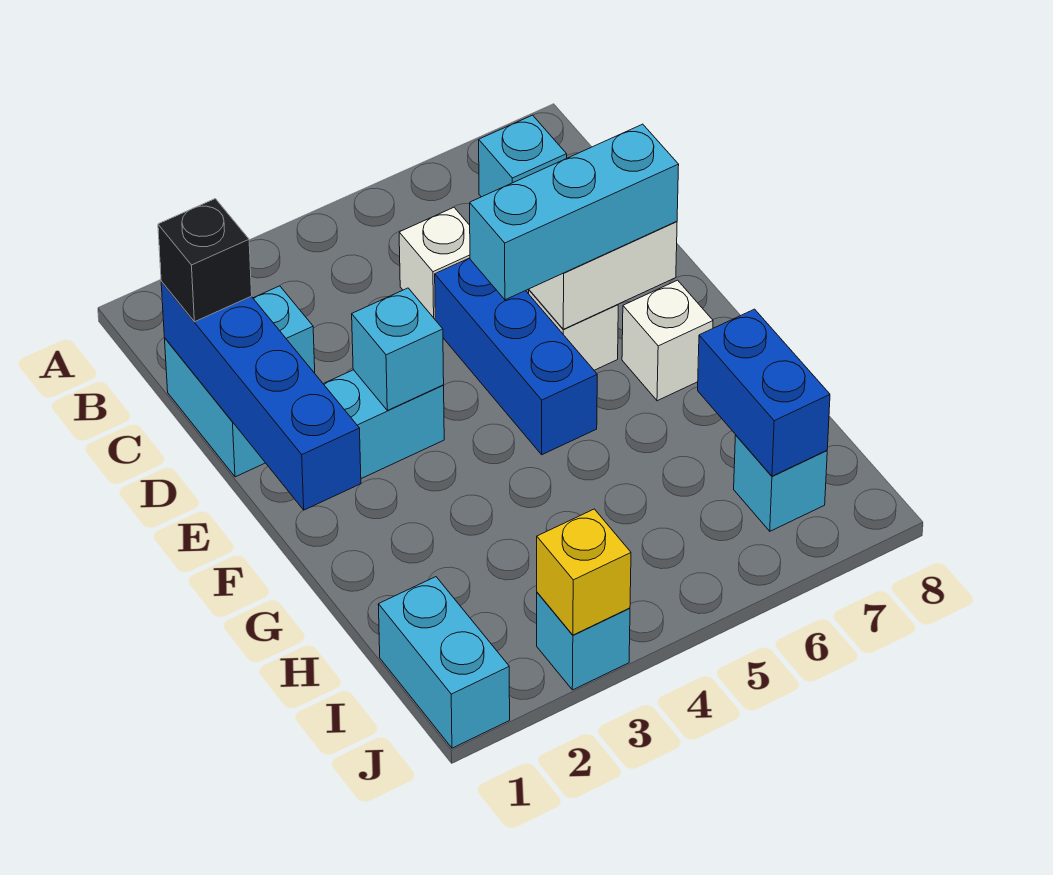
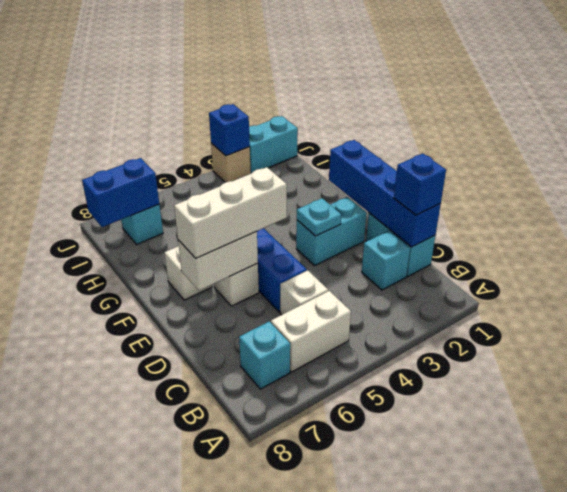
none -> white brick B5:B6 level 1
black brick C1 level 3 -> blue brick C1 level 3
cyan brick E3 level 2 -> cyan plate E3 level 2
cyan brick E5:E7 level 3 -> white brick E5:E7 level 3
blue brick H7:I7 level 2 -> blue brick I7:I8 level 2
cyan brick I1:J1 level 1 -> cyan brick J1:J2 level 1
cyan brick J3 level 1 -> tan brick J3 level 1
yellow brick J3 level 2 -> blue brick J3 level 2

